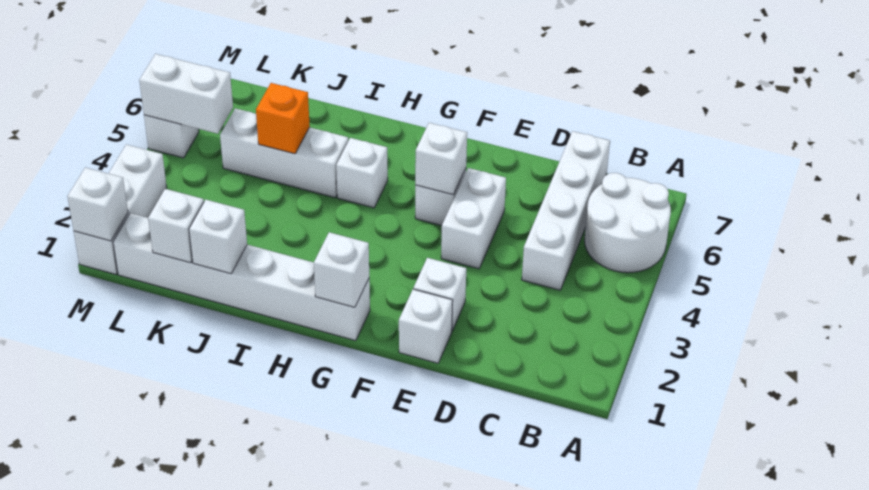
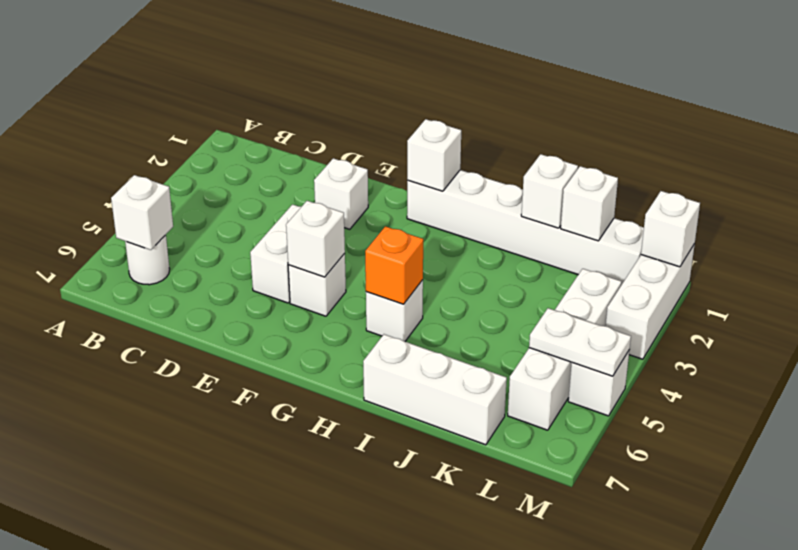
white round brick A5:B6 level 1 -> white round brick B6 level 1
white brick C4:C7 level 1 -> white brick L3:L6 level 1
white brick E1 level 1 -> white brick B6 level 2
white brick I5:K5 level 1 -> white brick I7:K7 level 1
orange brick J5 level 2 -> orange brick H5 level 2
white brick L5:M5 level 2 -> white plate L5:M5 level 2

